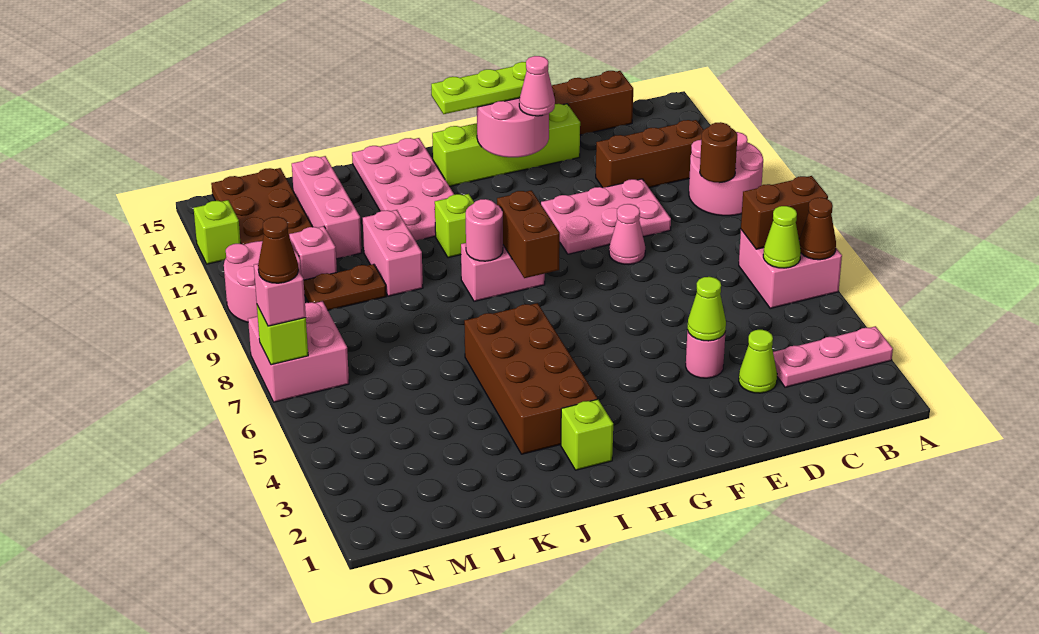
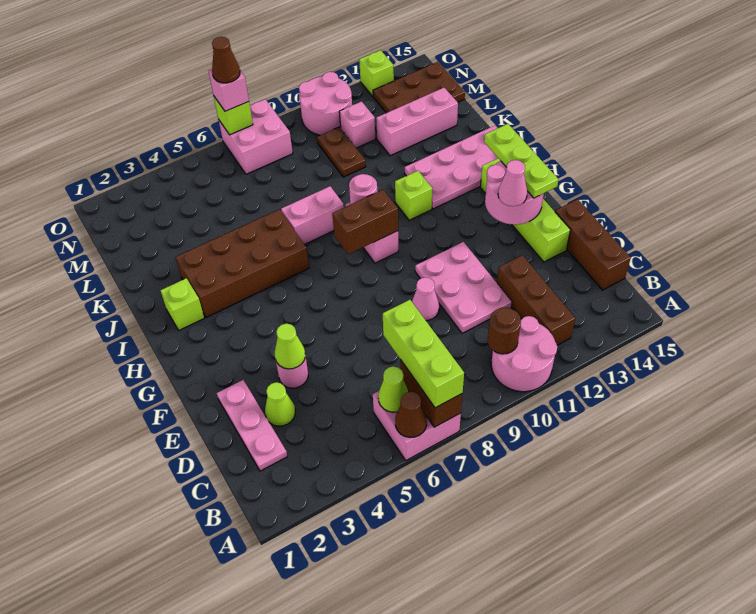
pink plate A3:C3 level 1 -> pink plate C2:E2 level 1
none -> lime brick A7:C7 level 3
pink brick K10:K11 level 1 -> pink brick J7:J8 level 1

